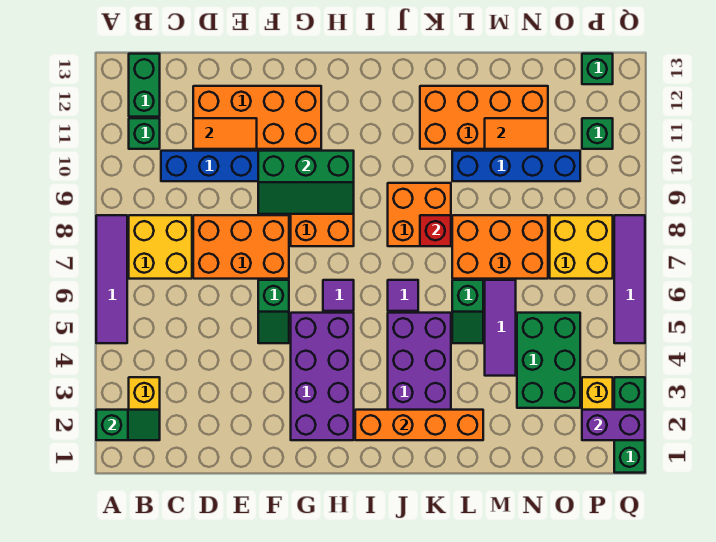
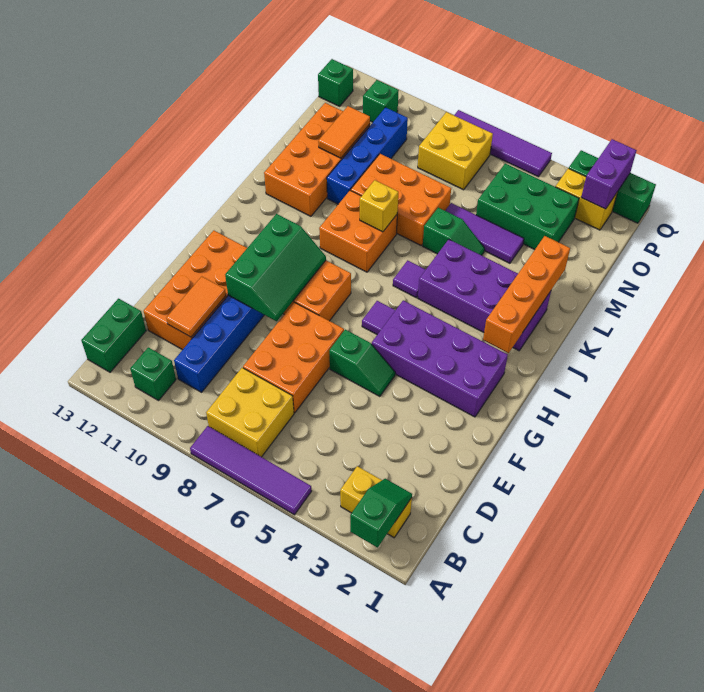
green brick B12:B13 level 1 -> green brick B13:C13 level 1
red brick K8 level 2 -> yellow brick K8 level 2
orange brick L7:N8 level 1 -> orange brick L7:M9 level 1

